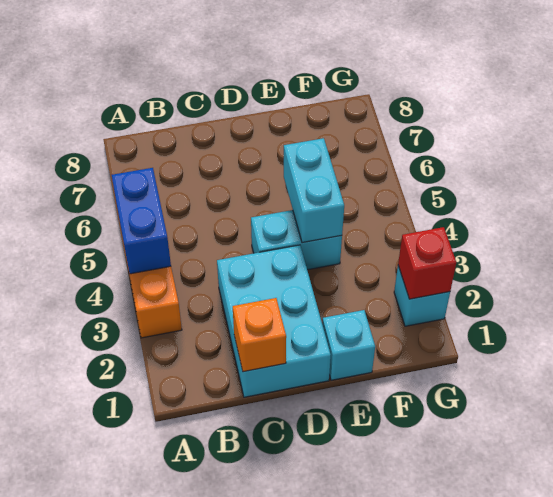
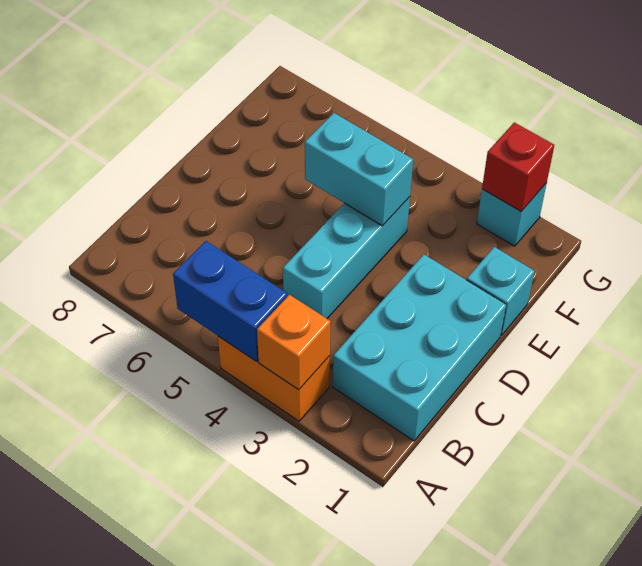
cyan brick C1:D3 level 1 -> cyan brick B1:D2 level 1
orange brick C1 level 2 -> orange brick A3 level 2
cyan brick D4:E4 level 1 -> cyan brick C4:E4 level 1

